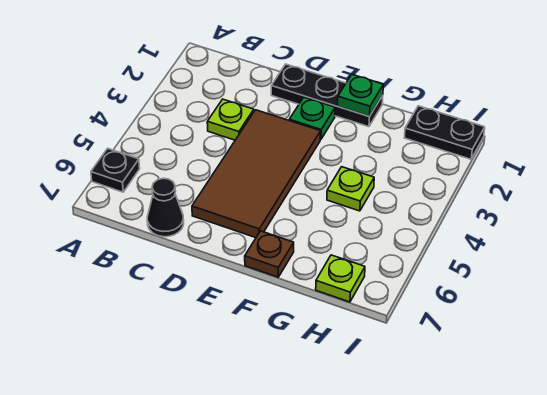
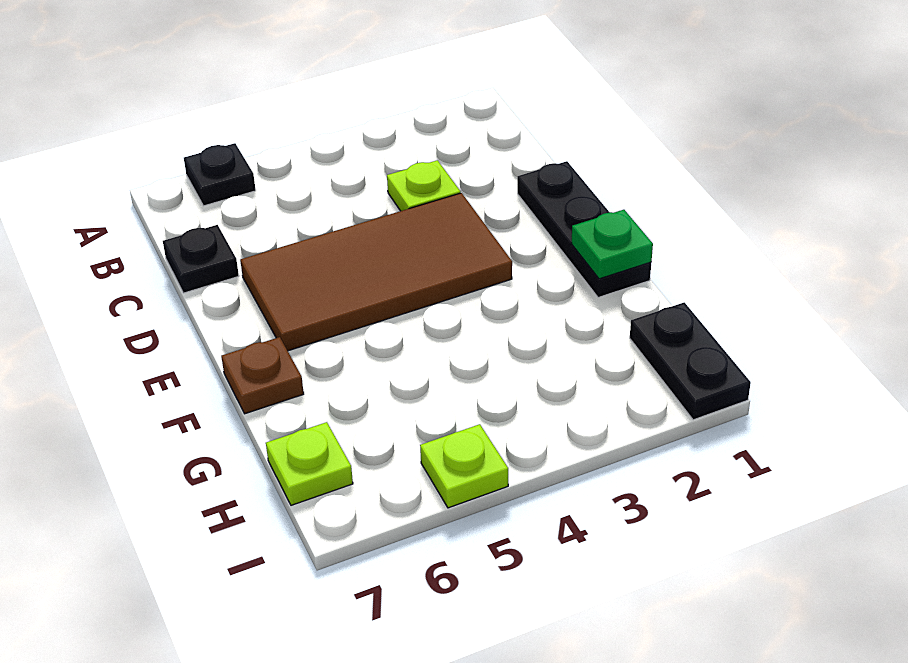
black cone C7 level 1 -> black plate C7 level 1
green plate E2 level 1 -> none
lime plate G4 level 1 -> lime plate I5 level 1

